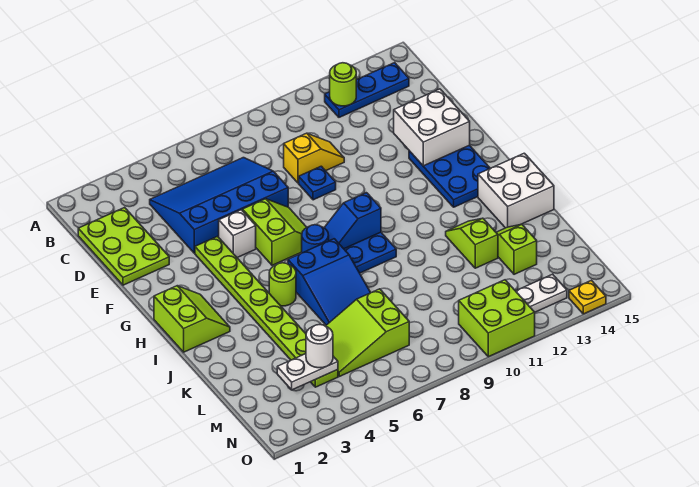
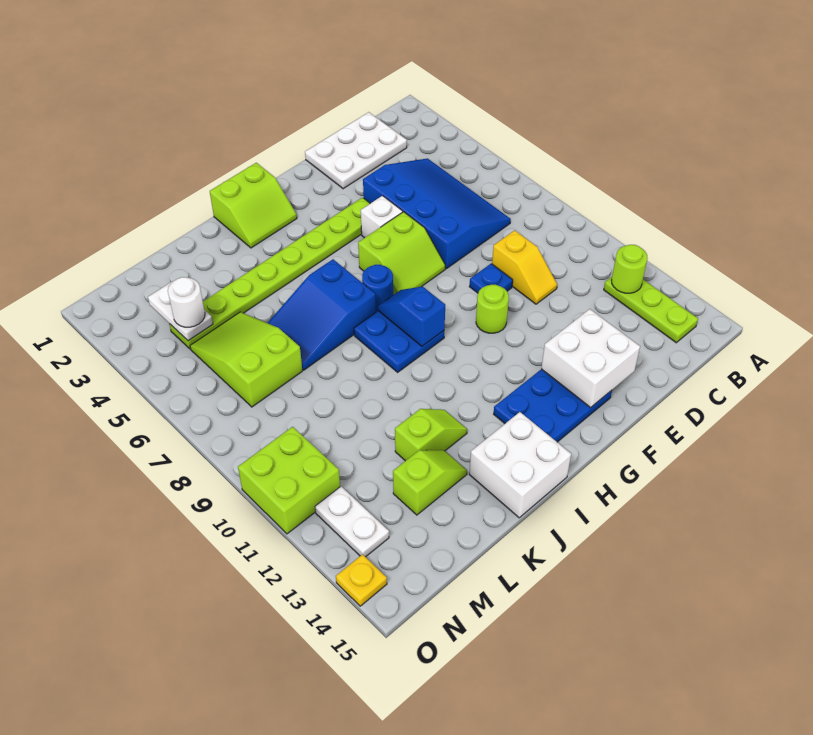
blue plate B12:B14 level 1 -> lime plate B12:B14 level 1
lime plate C1:E2 level 1 -> white plate C1:E2 level 1
lime round brick I5 level 1 -> lime round brick F10 level 1

